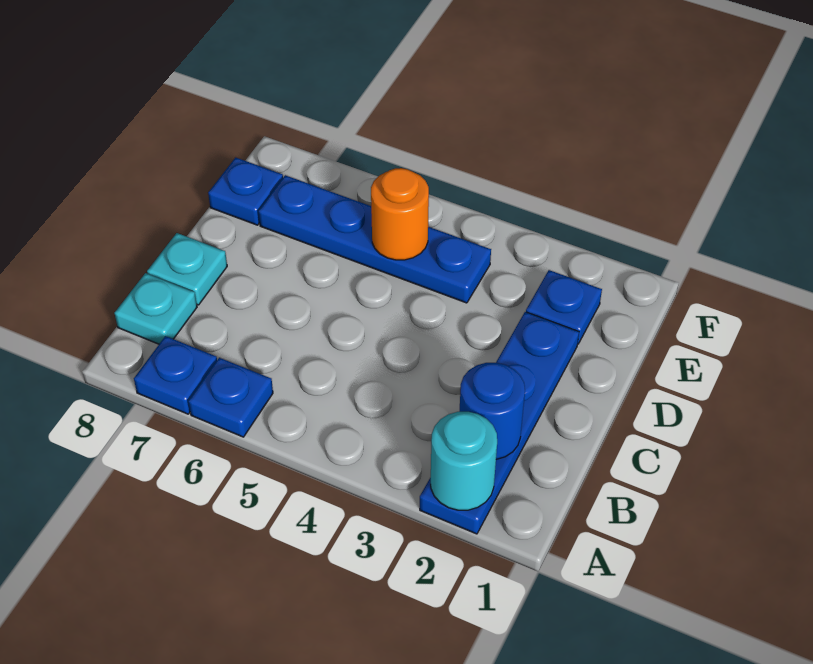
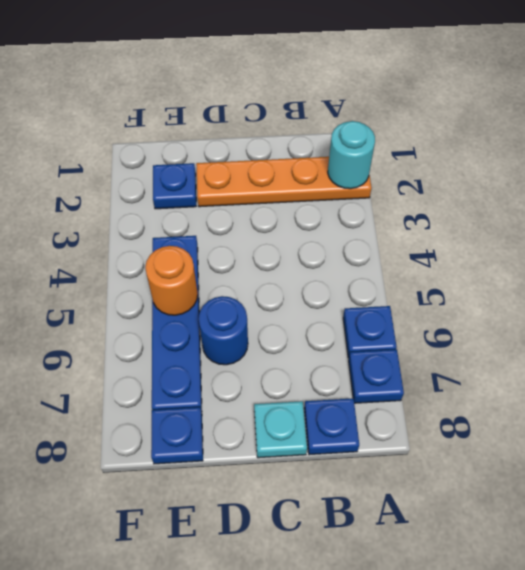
blue plate A2:D2 level 1 -> orange plate A2:D2 level 1
blue round brick B2 level 2 -> blue round brick D6 level 1
cyan plate B8 level 1 -> blue plate B8 level 1

